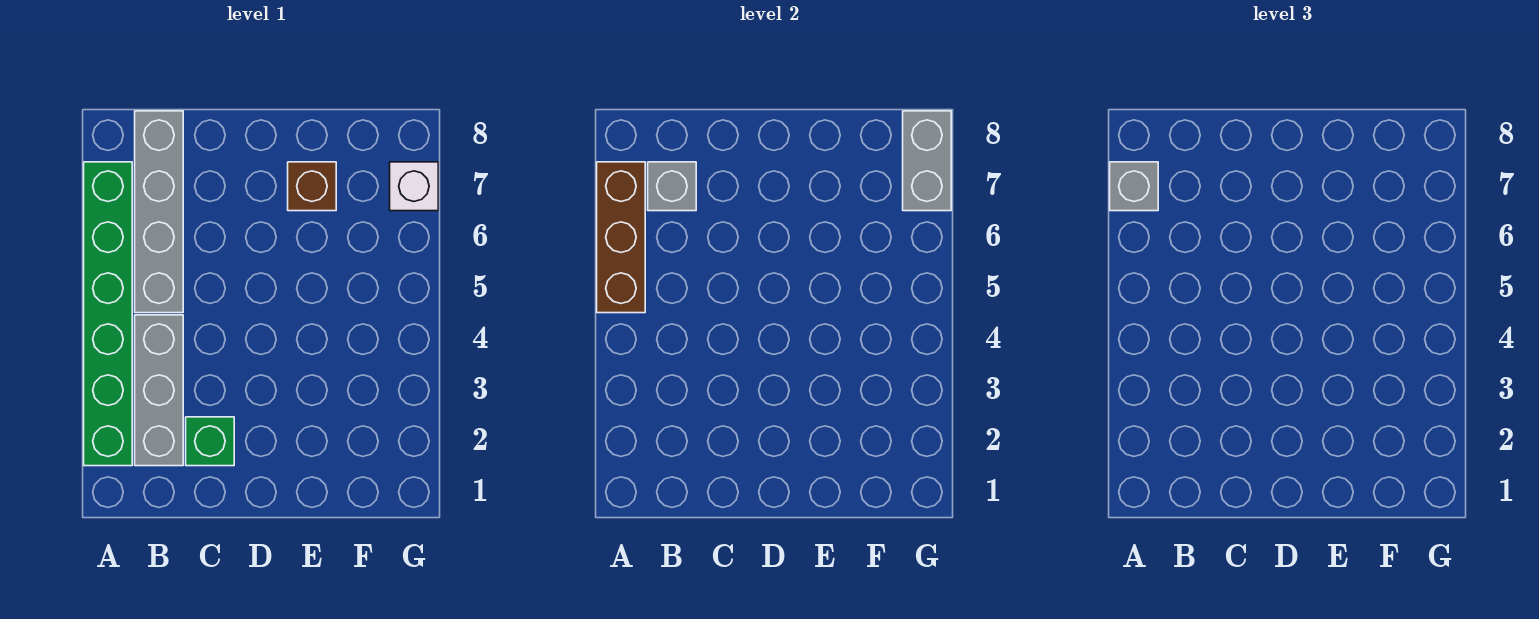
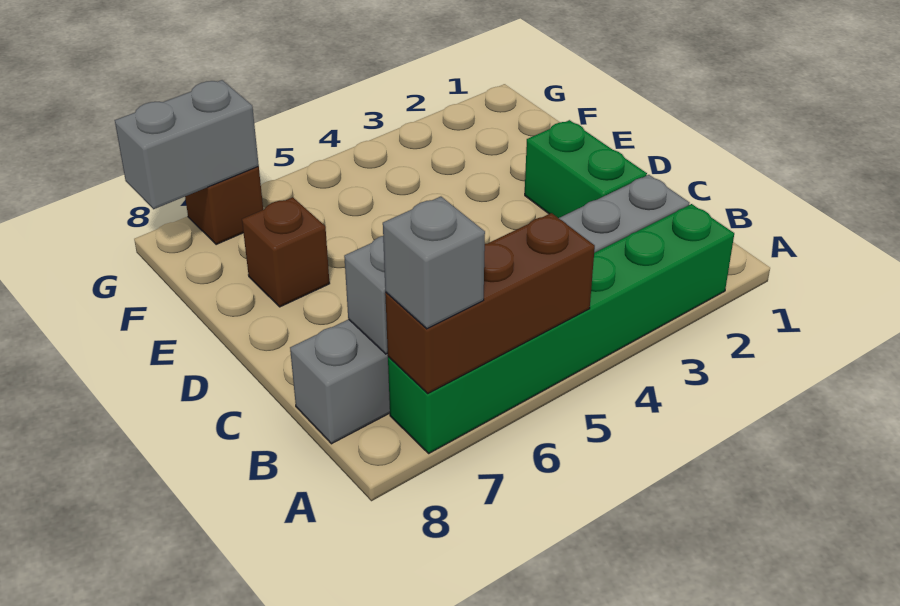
green brick C2 level 1 -> green brick C2:D2 level 1
white brick G7 level 1 -> brown brick G7 level 1

